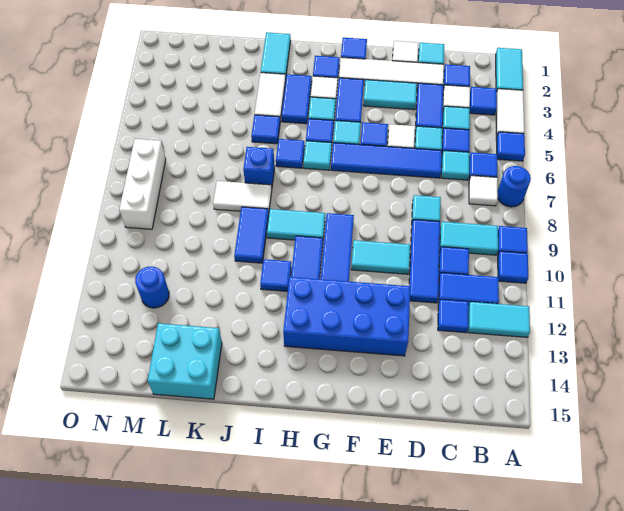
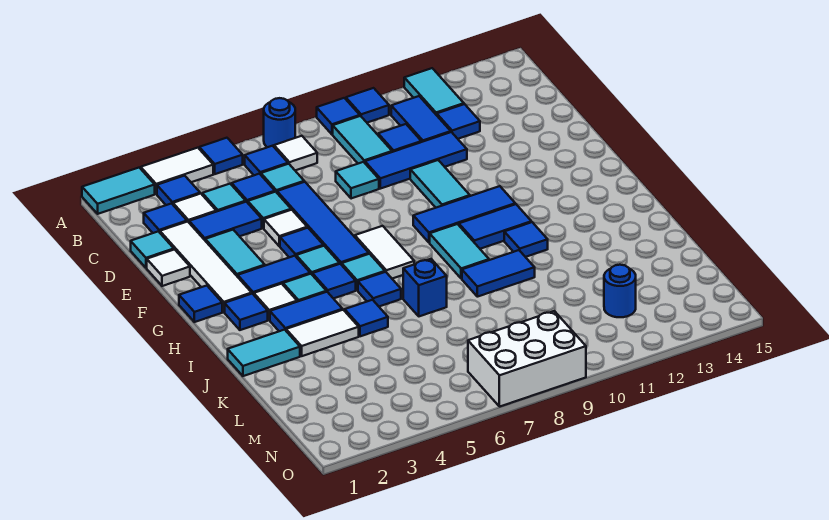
blue brick E12:H13 level 1 -> none
white tile J8:K8 level 1 -> white tile G7:H7 level 1
cyan brick K14:L15 level 1 -> none
white brick N7:N9 level 1 -> white brick N7:O9 level 1

